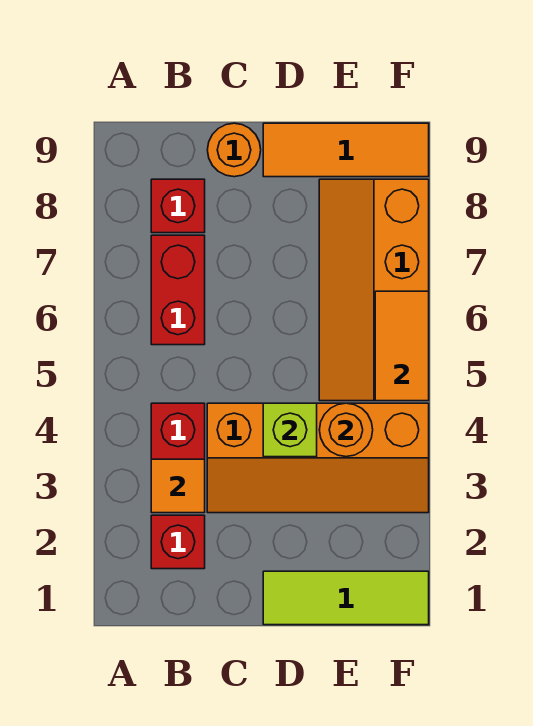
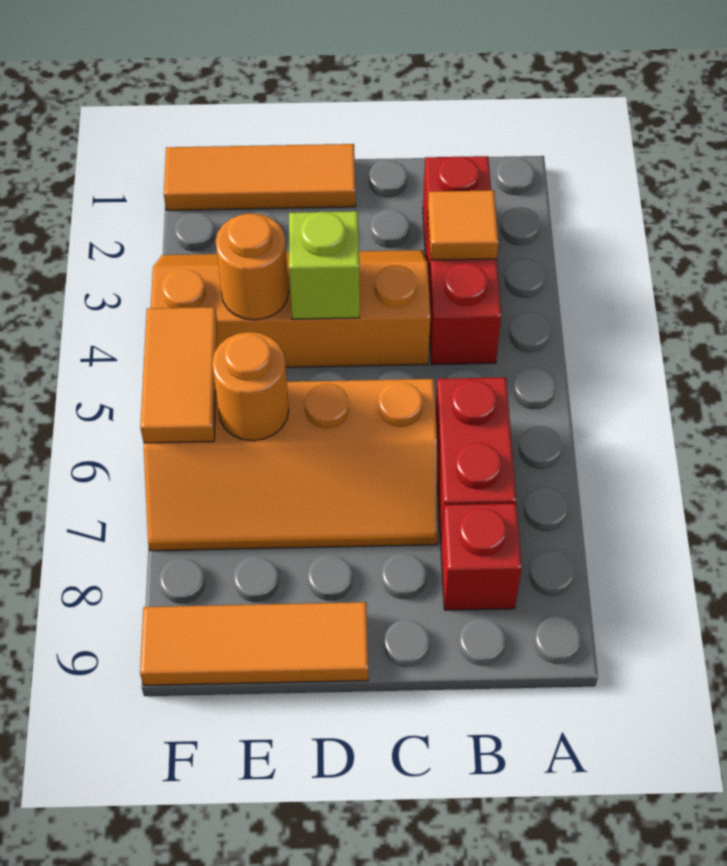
orange round brick C9 level 1 -> orange round brick E6 level 2
lime tile D1:F1 level 1 -> orange tile D1:F1 level 1
orange slope E5:F8 level 1 top F -> orange slope C6:F7 level 1 top 6

